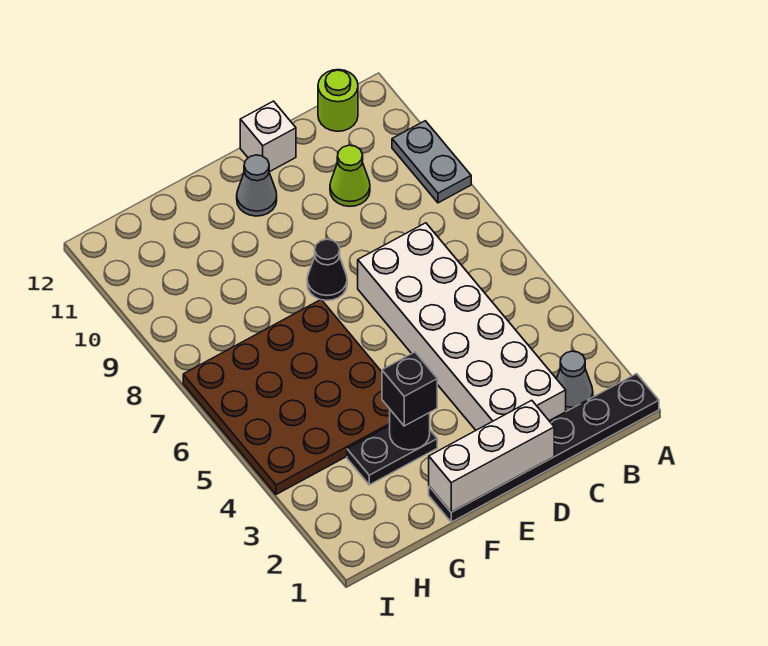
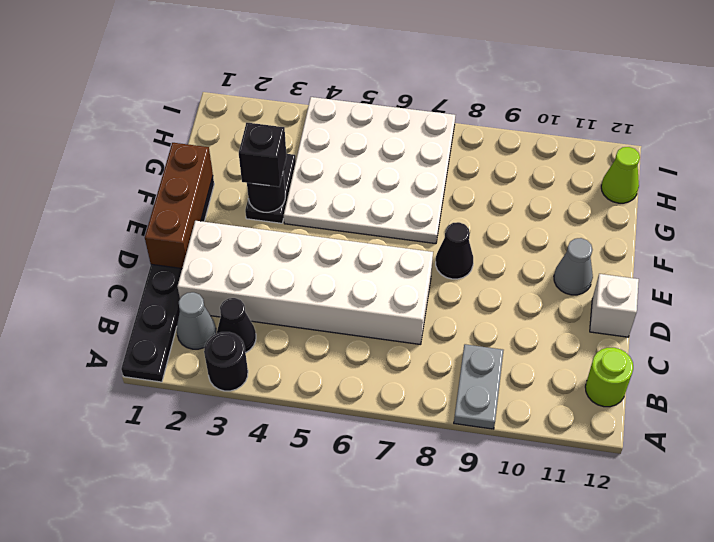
none -> black round brick A3 level 1
grey plate A9:A10 level 1 -> grey plate A9:B9 level 1
none -> black cone B3 level 1
lime cone C10 level 1 -> lime cone H12 level 1
white brick D1:F1 level 2 -> brown brick D1:F1 level 2
brown plate F4:I7 level 1 -> white plate F4:I7 level 1

